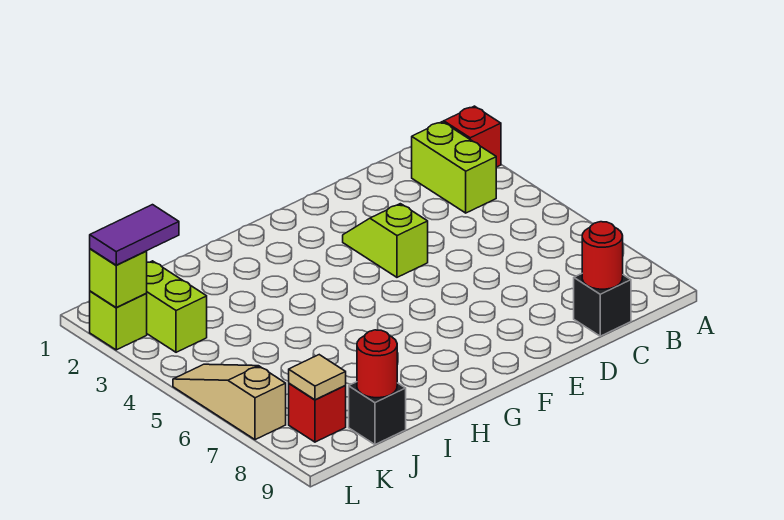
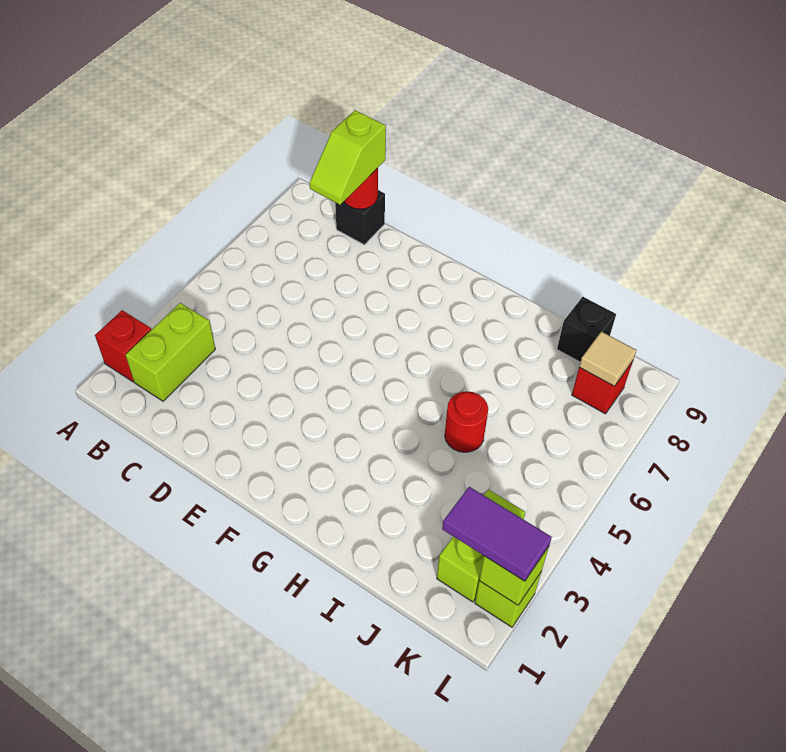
lime slope E3:E4 level 1 top 4 -> lime slope C8:C9 level 3 top 9
red round brick J9 level 2 -> red round brick I5 level 1
tan slope L5:L7 level 1 top 7 -> none

